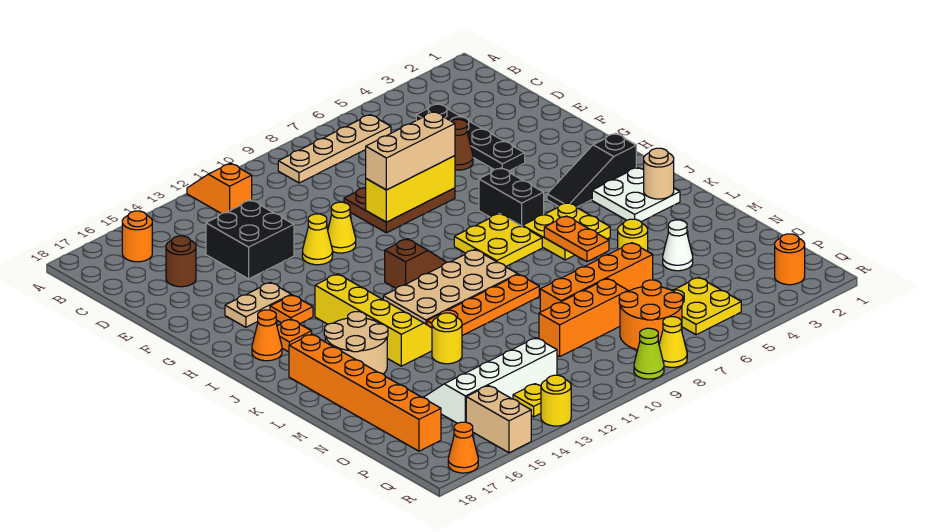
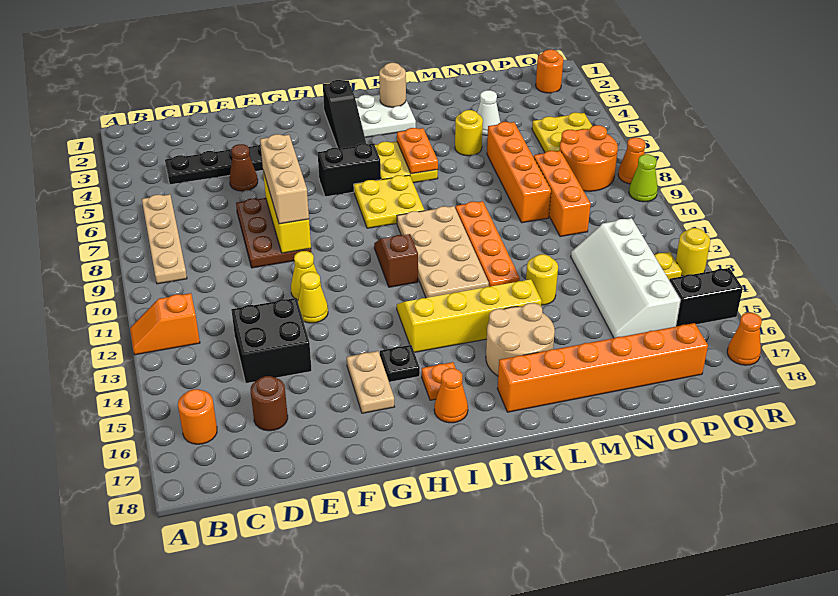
orange plate H15 level 1 -> black plate H15 level 1
orange plate K6:L6 level 2 -> orange plate K5:K6 level 2
tan brick Q15:R15 level 1 -> black brick Q15:R15 level 1
yellow cone R8 level 1 -> orange cone R8 level 1

